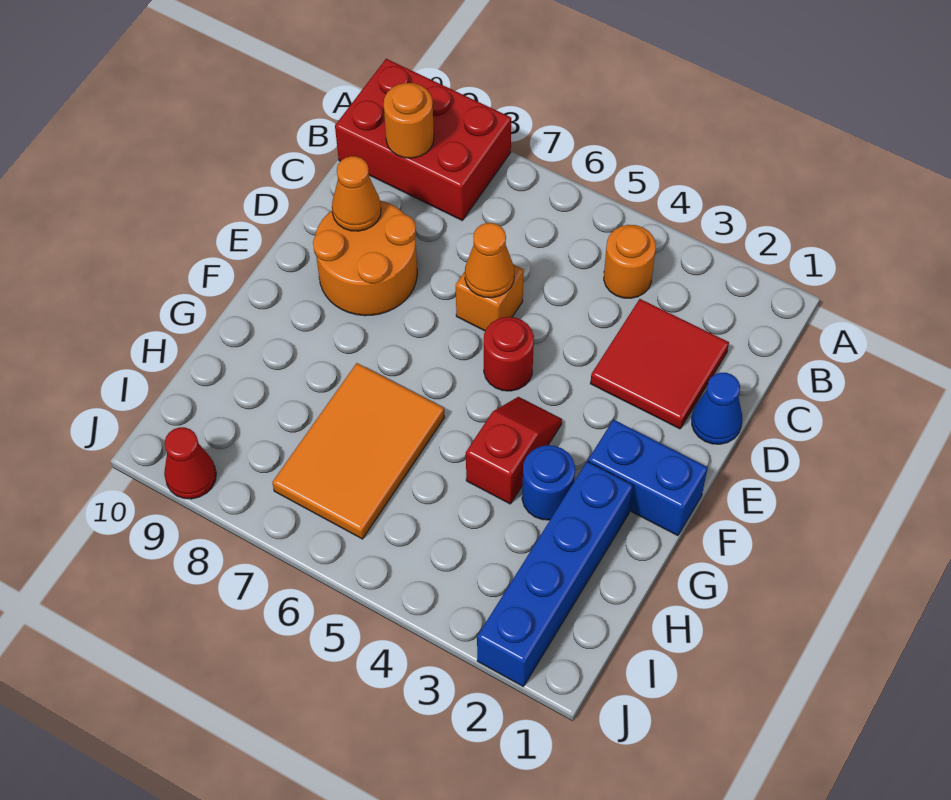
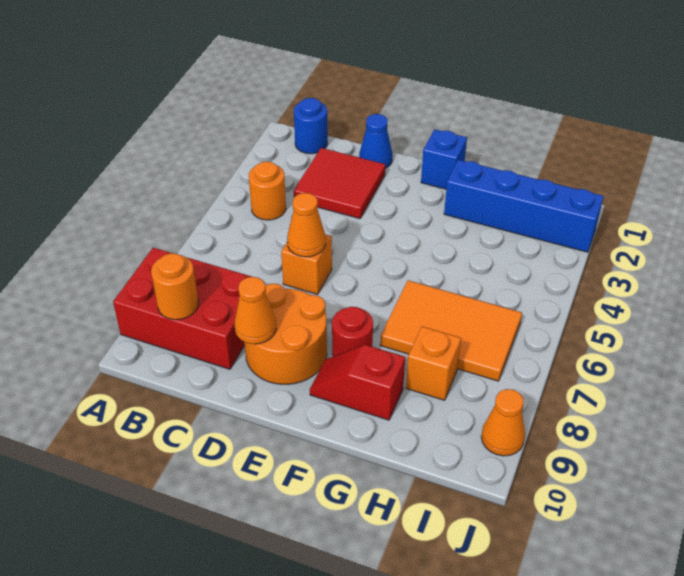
red brick A8:B10 level 1 -> red brick A8:C9 level 1
red round brick E5 level 1 -> red round brick F8 level 1
blue brick F1:F2 level 1 -> blue brick F1 level 1
red slope F4:G4 level 1 top G -> red slope F9:G9 level 1 top G
blue round brick G3 level 1 -> blue round brick B1 level 1
none -> orange brick H8 level 1
red cone J9 level 1 -> orange cone J9 level 1

